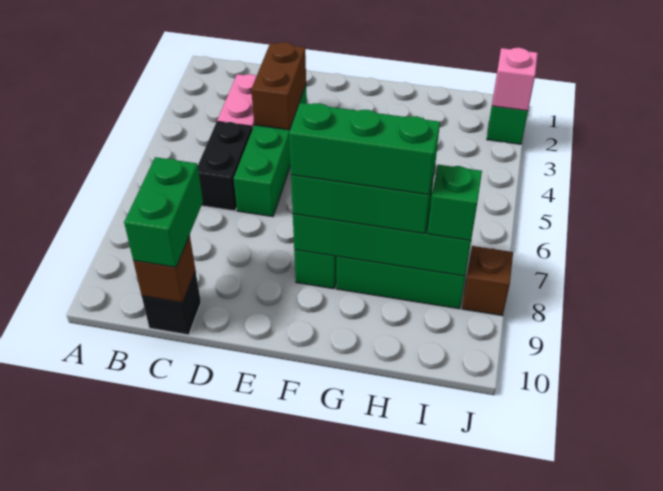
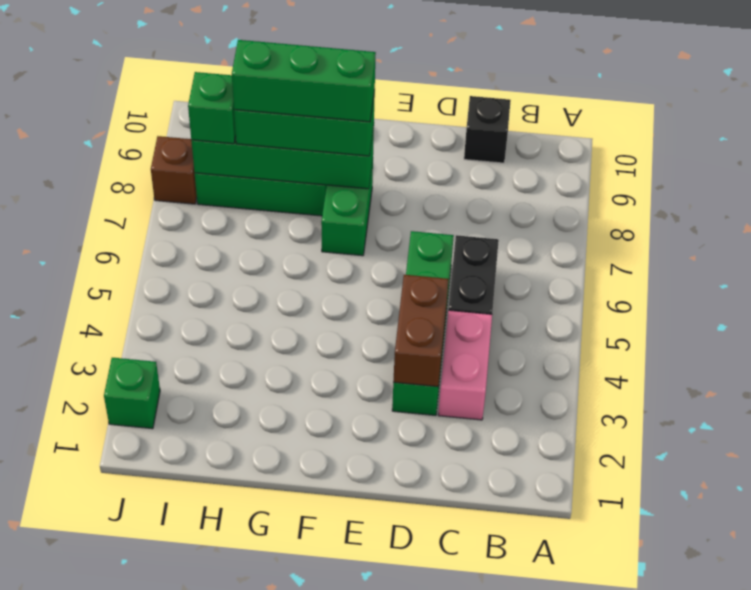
green brick C9:C10 level 3 -> none
brown brick C10 level 2 -> none
pink brick J2 level 2 -> none

